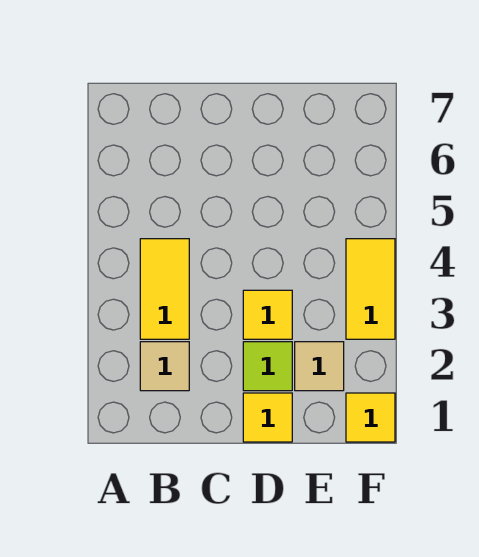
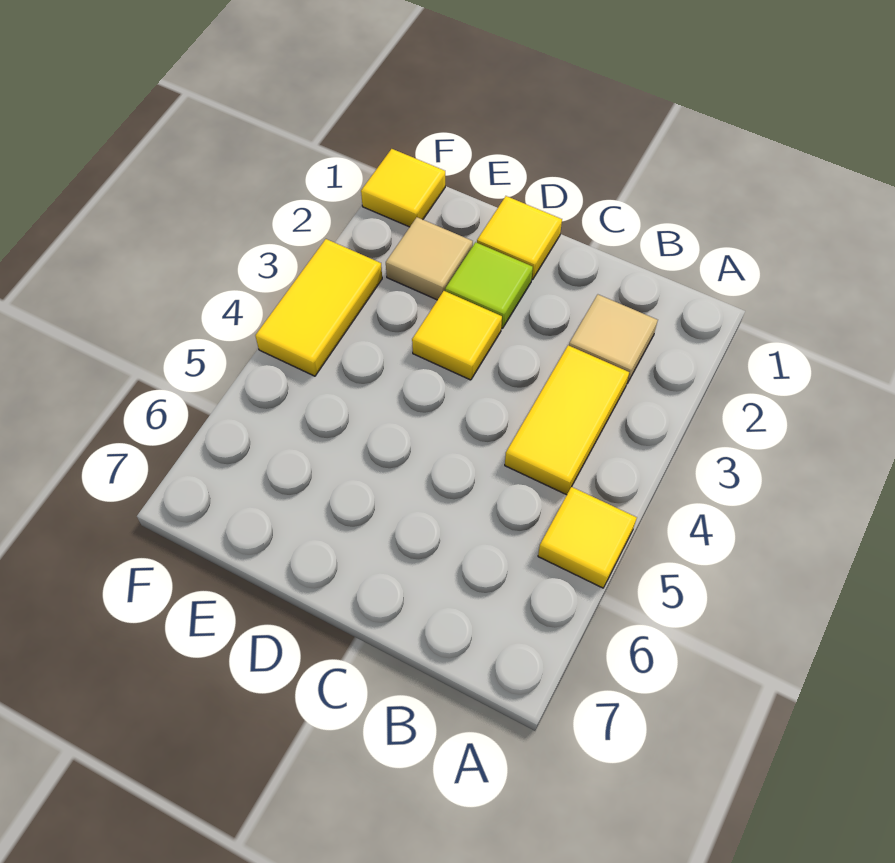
none -> yellow tile A5 level 1

